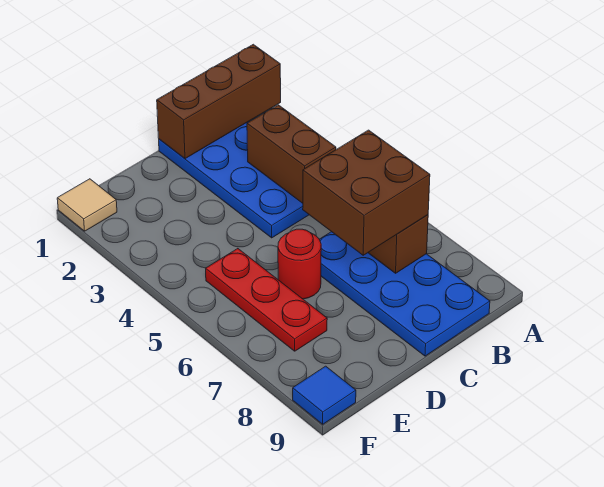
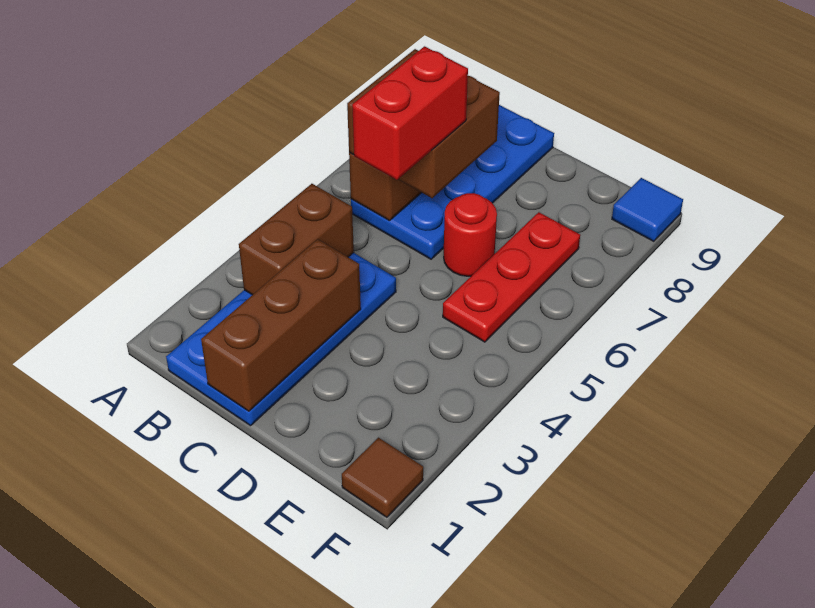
brown brick A1:C1 level 2 -> brown brick C1:C3 level 2
none -> red brick C5:C6 level 4
tan tile F1 level 1 -> brown tile F1 level 1

